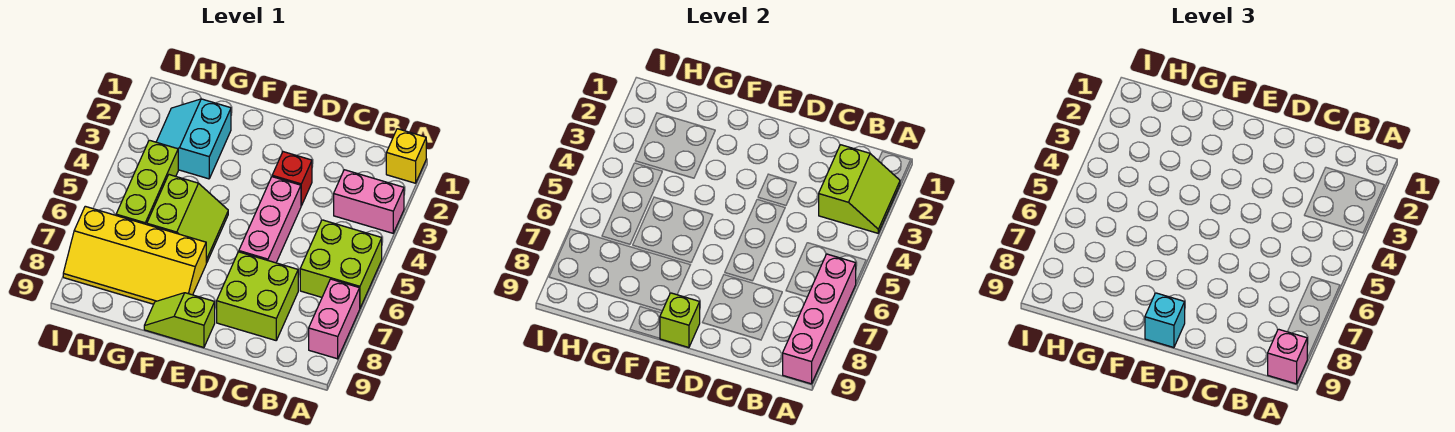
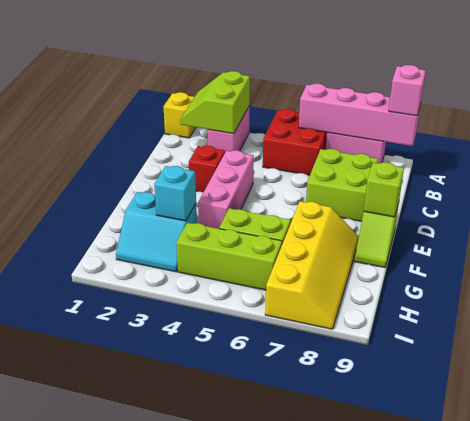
lime slope A2:B3 level 2 top B -> lime slope A2:B3 level 2 top 3
lime brick A5:B6 level 1 -> red brick A5:B6 level 1
pink brick D4:D6 level 1 -> pink brick D4:F4 level 1
cyan brick E9 level 3 -> cyan brick G3 level 2

